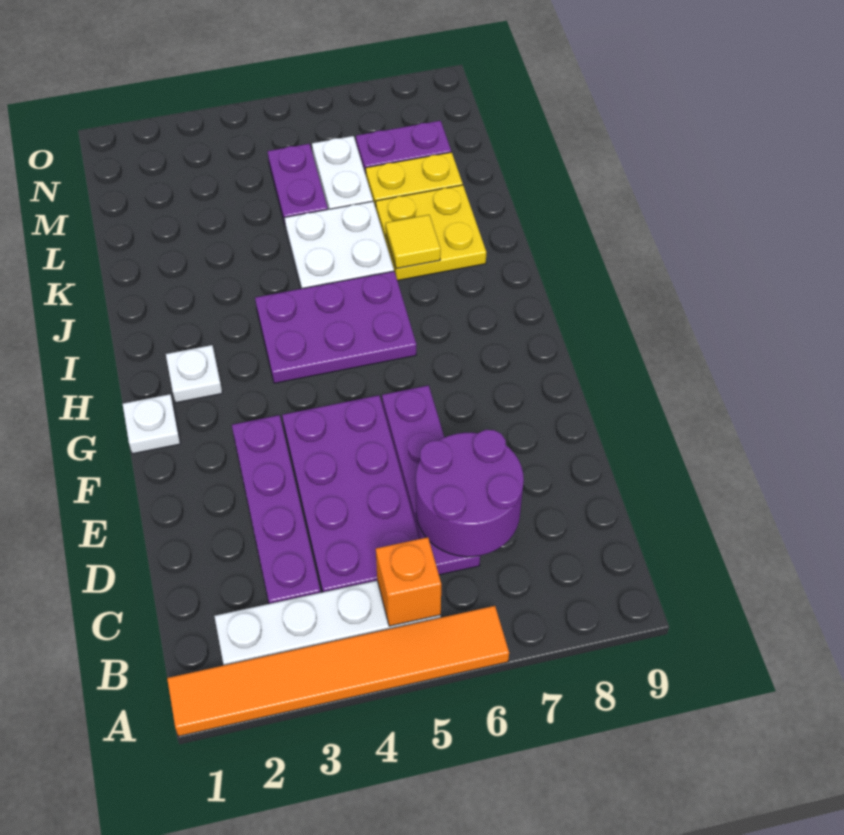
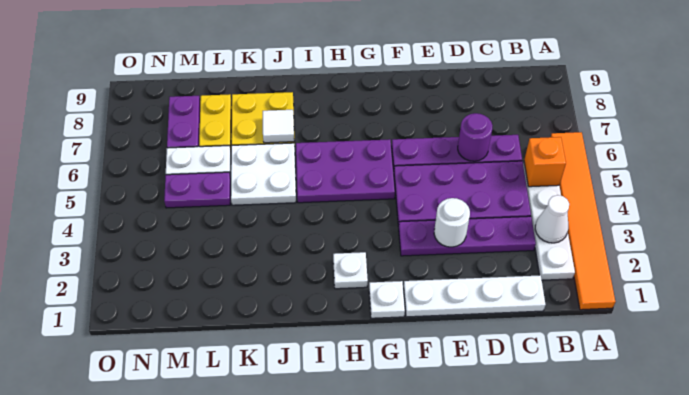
none -> white cone B3 level 2
none -> white plate C1:F1 level 1
purple round brick C6:D7 level 2 -> purple round brick D6 level 2
none -> white round brick E3 level 2
purple plate H4:I6 level 1 -> purple plate G5:I6 level 1
yellow tile J7 level 2 -> white tile J7 level 2

